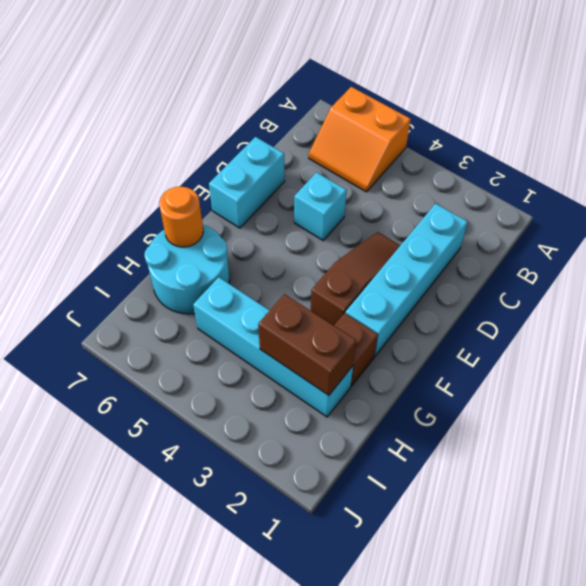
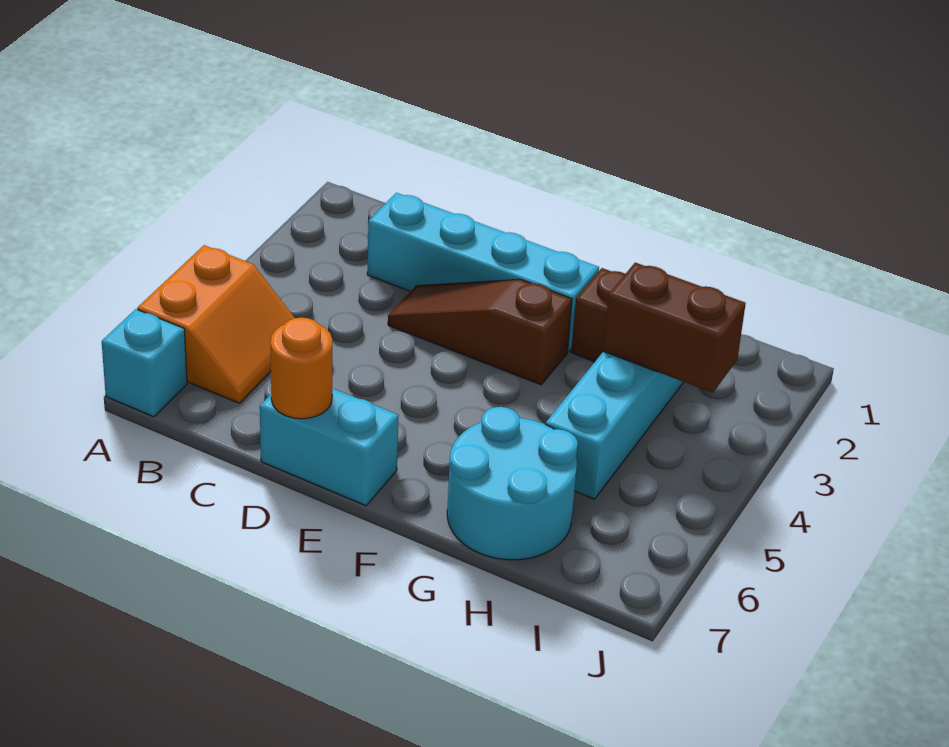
cyan brick D5 level 1 -> cyan brick A7 level 1
orange round brick G7 level 2 -> orange round brick D7 level 2
brown brick H2:H3 level 2 -> brown brick H3:I3 level 2

